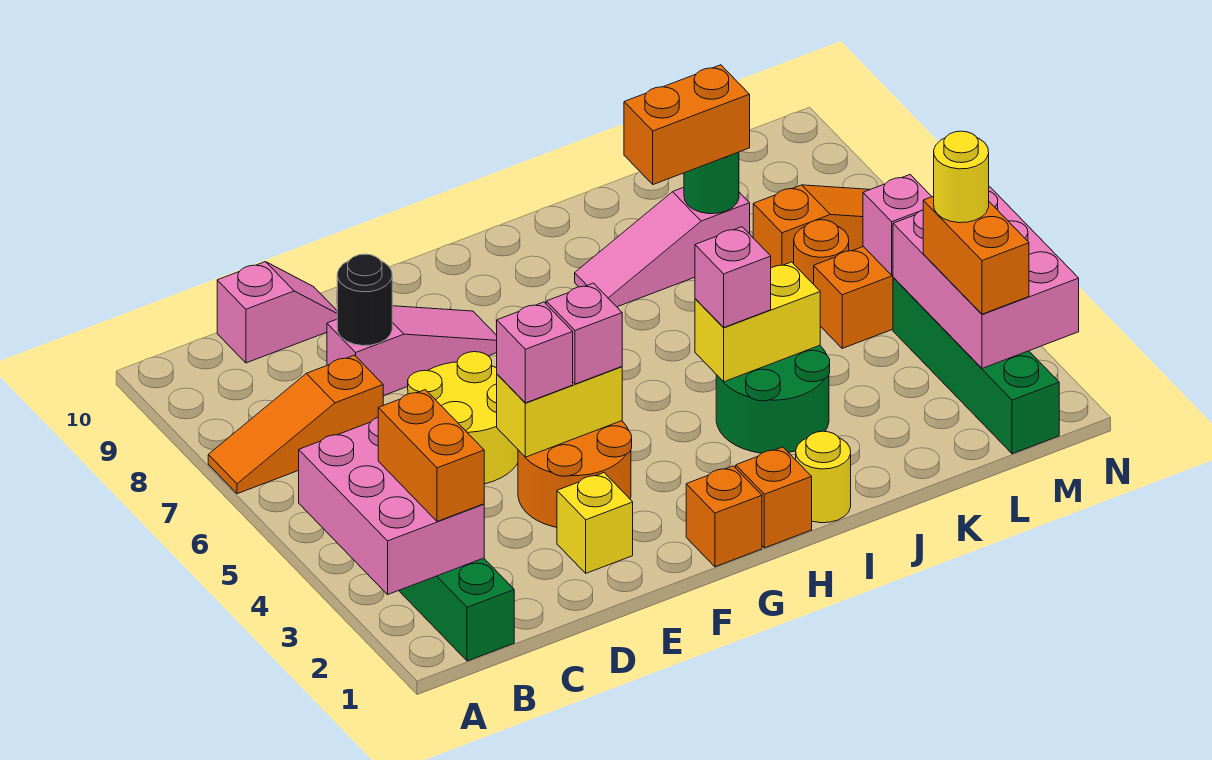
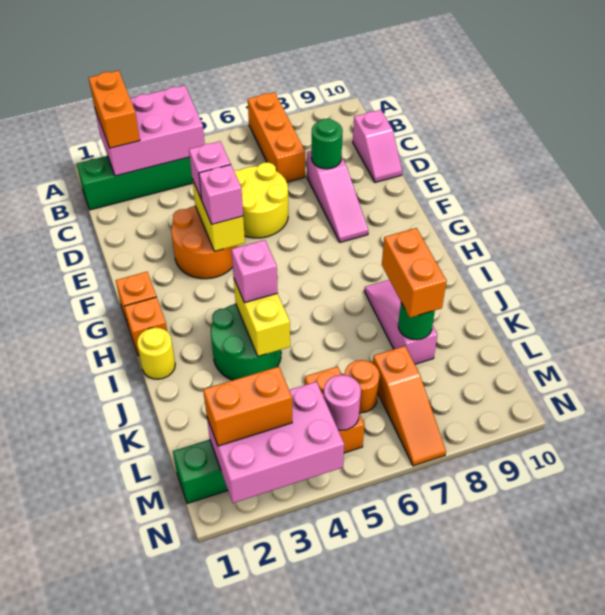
orange slope A7:C7 level 1 top C -> orange brick A7:C7 level 1
orange brick B2:B3 level 3 -> orange brick A2:B2 level 3
black round brick D8 level 2 -> green round brick D8 level 2
yellow brick E2 level 1 -> none
yellow round brick M3 level 4 -> none
pink brick M5 level 2 -> pink round brick M5 level 2

